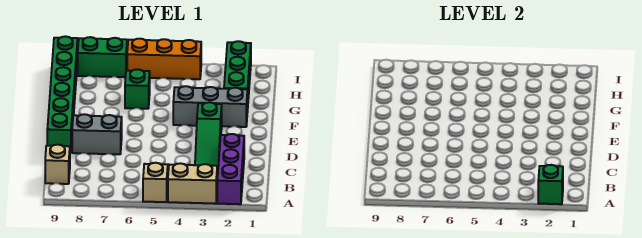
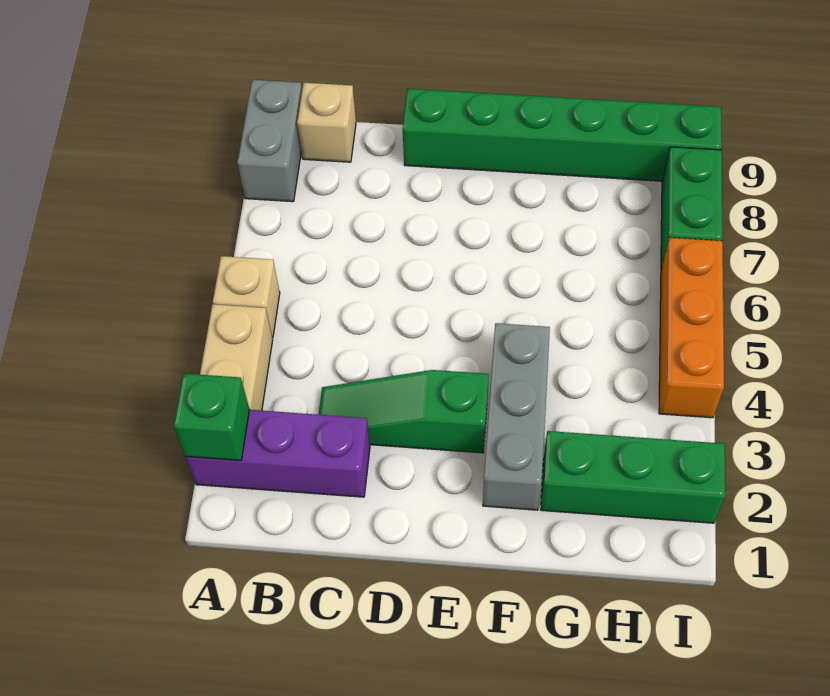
grey brick D7:D8 level 1 -> grey brick A8:A9 level 1
green brick G6 level 1 -> none

